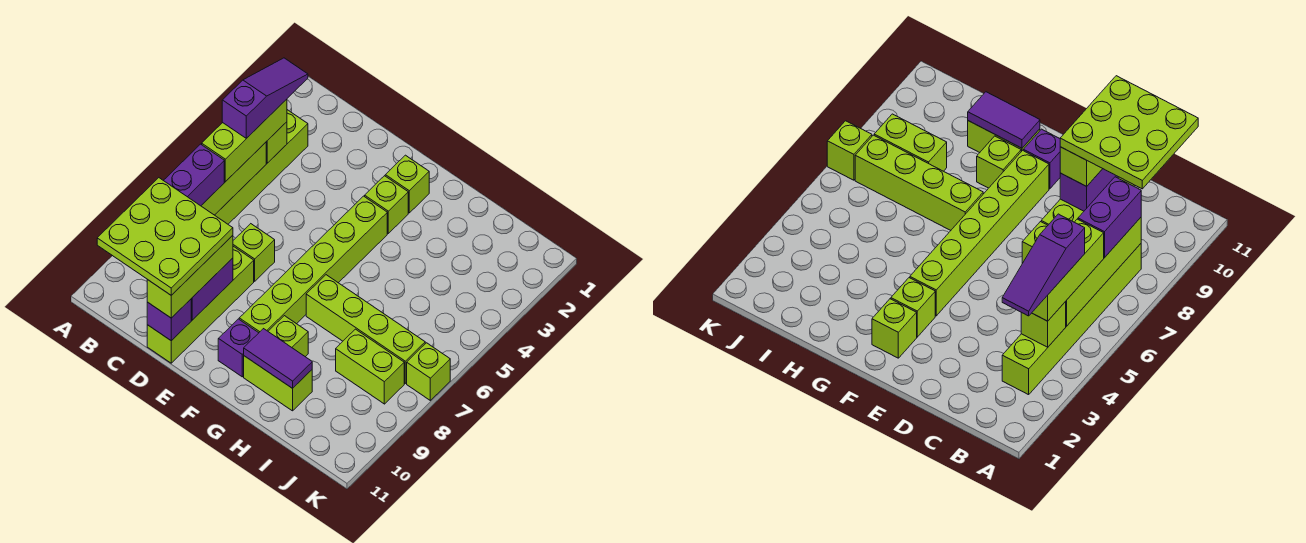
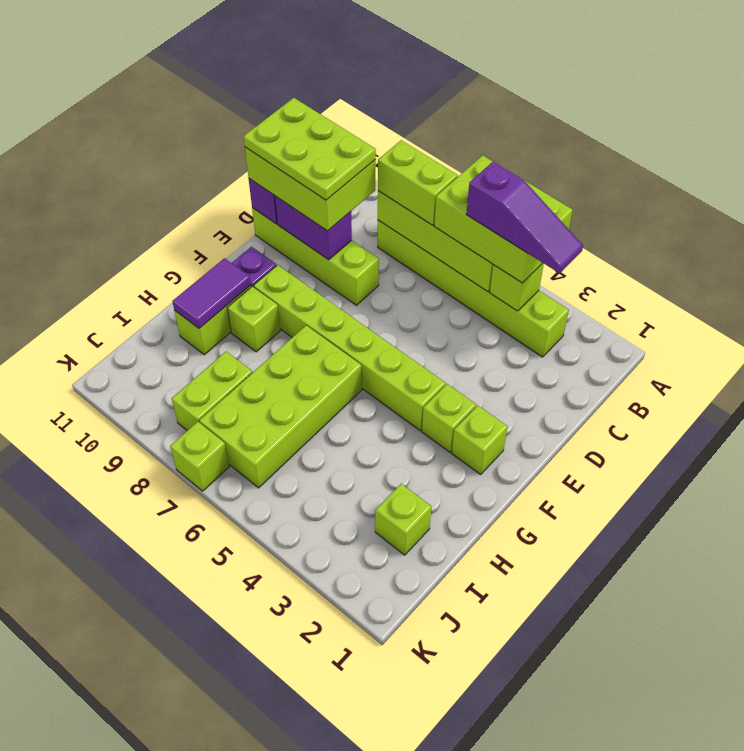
lime brick B4:B6 level 3 -> lime brick A4:B6 level 3
purple brick B7:B8 level 3 -> lime brick B7:B8 level 3
lime plate B9:D11 level 4 -> lime plate C9:D11 level 4
lime brick D7 level 1 -> lime brick I2 level 1
lime brick D9:D11 level 3 -> lime brick C9:D11 level 3
lime brick G7:J7 level 1 -> lime brick G6:J7 level 1

